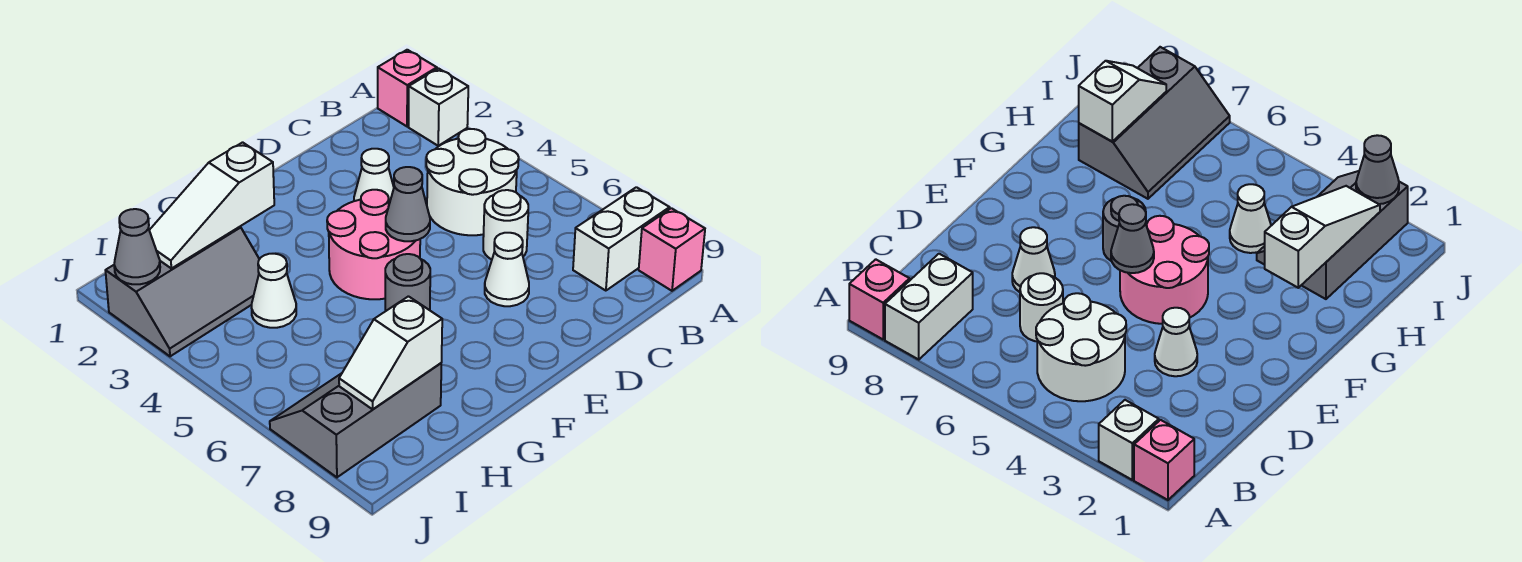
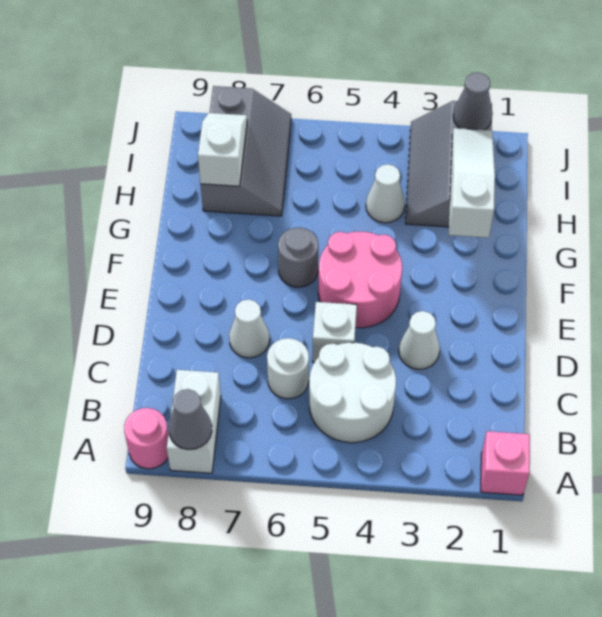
white brick A2 level 1 -> white brick D5 level 1
pink brick A9 level 1 -> pink round brick A9 level 1
grey cone E5 level 2 -> grey cone A8 level 2

